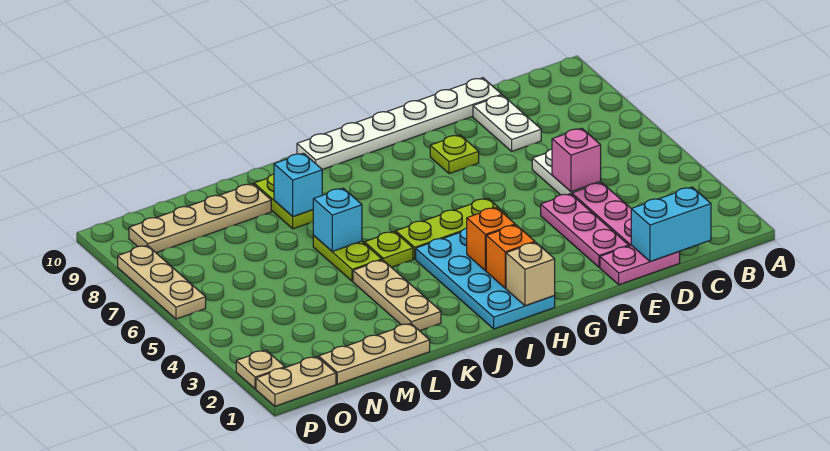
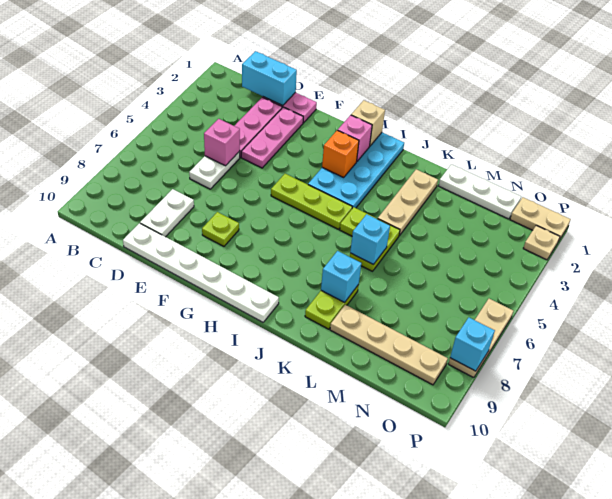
orange brick H2 level 2 -> pink brick H2 level 2
tan plate L1:N1 level 1 -> white plate L1:N1 level 1
none -> cyan brick P8 level 2

